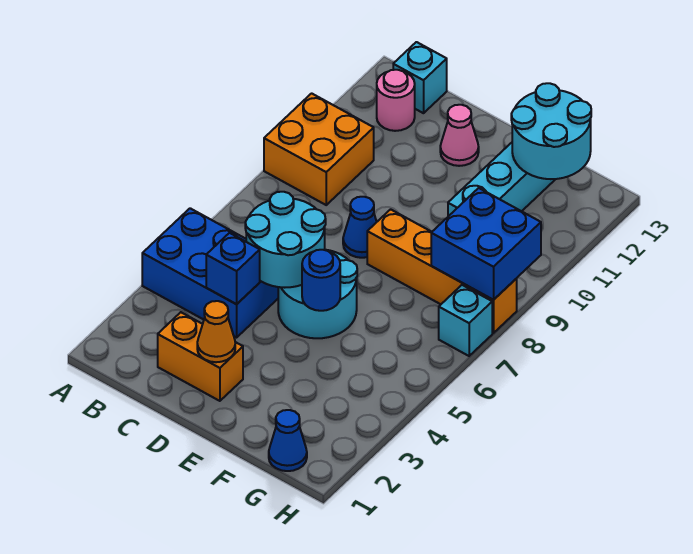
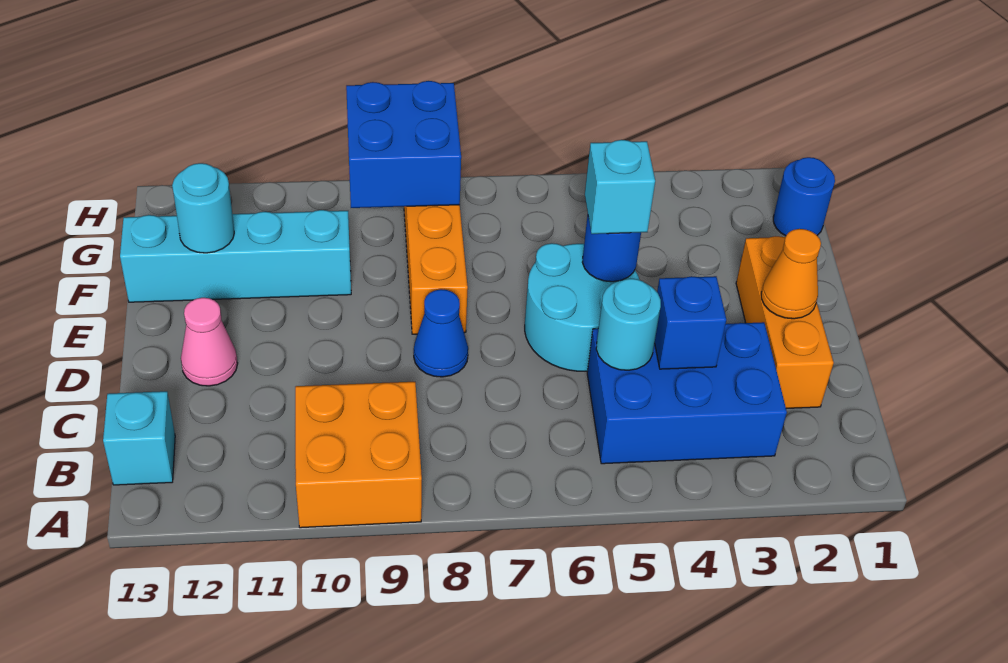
blue brick A4:C5 level 1 -> blue brick B3:C5 level 1
pink round brick B12 level 1 -> none
orange brick C2:D2 level 1 -> orange brick C2:E2 level 1
cyan round brick C5:D6 level 2 -> cyan round brick C5 level 2
cyan round brick F12:G13 level 2 -> cyan round brick F12 level 2
blue cone G1 level 1 -> blue round brick G1 level 1
cyan brick H7 level 1 -> cyan brick E5 level 3

